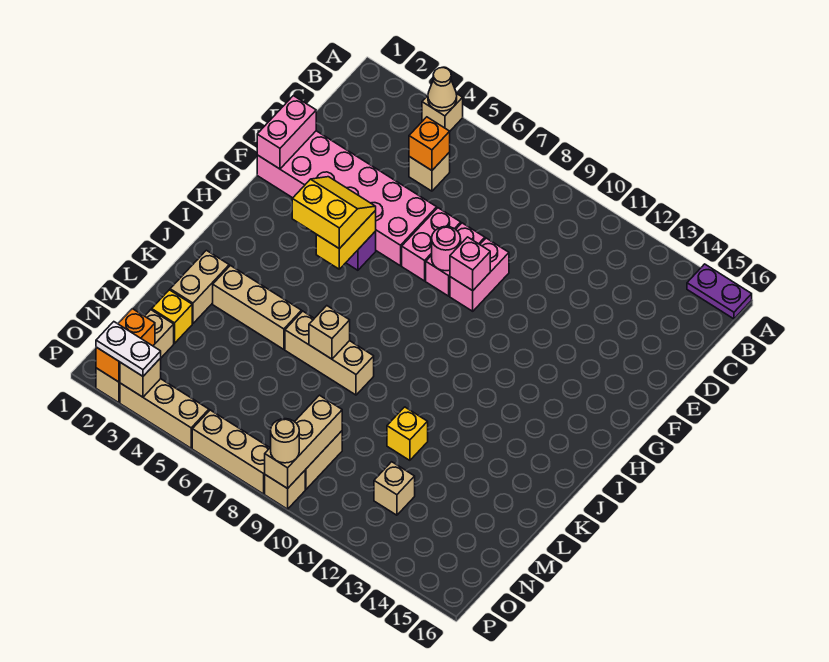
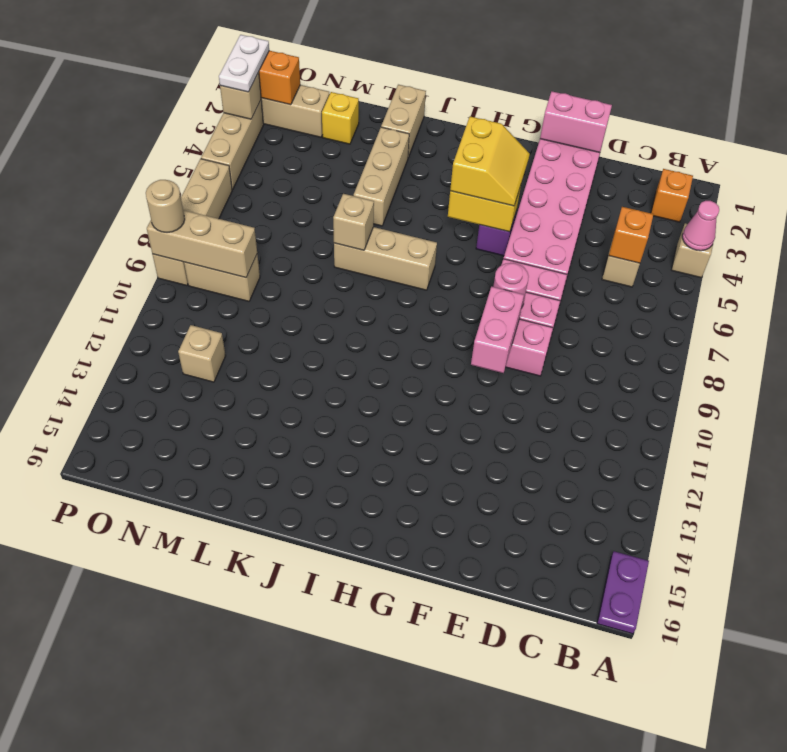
tan cone A4 level 2 -> pink cone A4 level 2
none -> orange brick B2 level 1
pink brick F9 level 2 -> pink brick F9:F10 level 2
tan brick K2:L2 level 1 -> tan brick K1:K2 level 1
tan brick K6:K8 level 1 -> tan brick I7:K7 level 1
yellow brick L11 level 1 -> none

